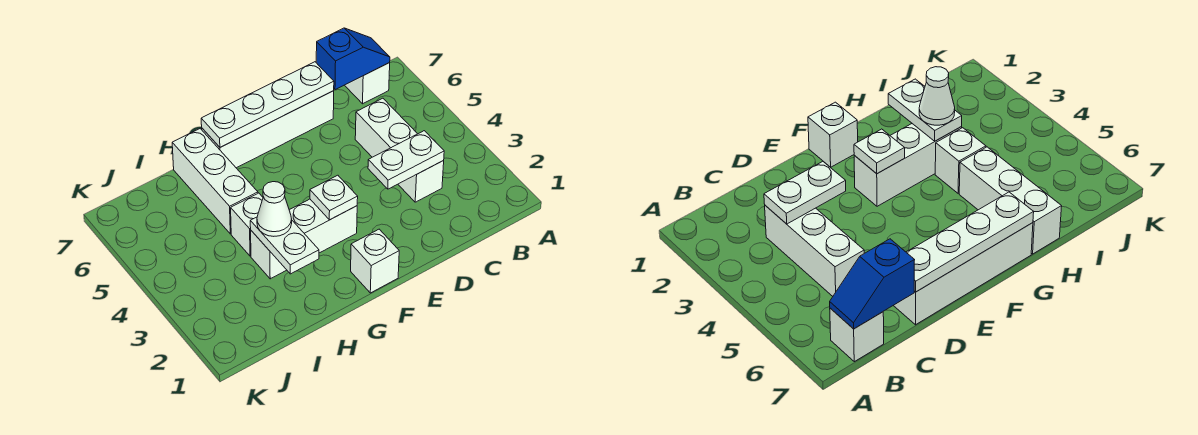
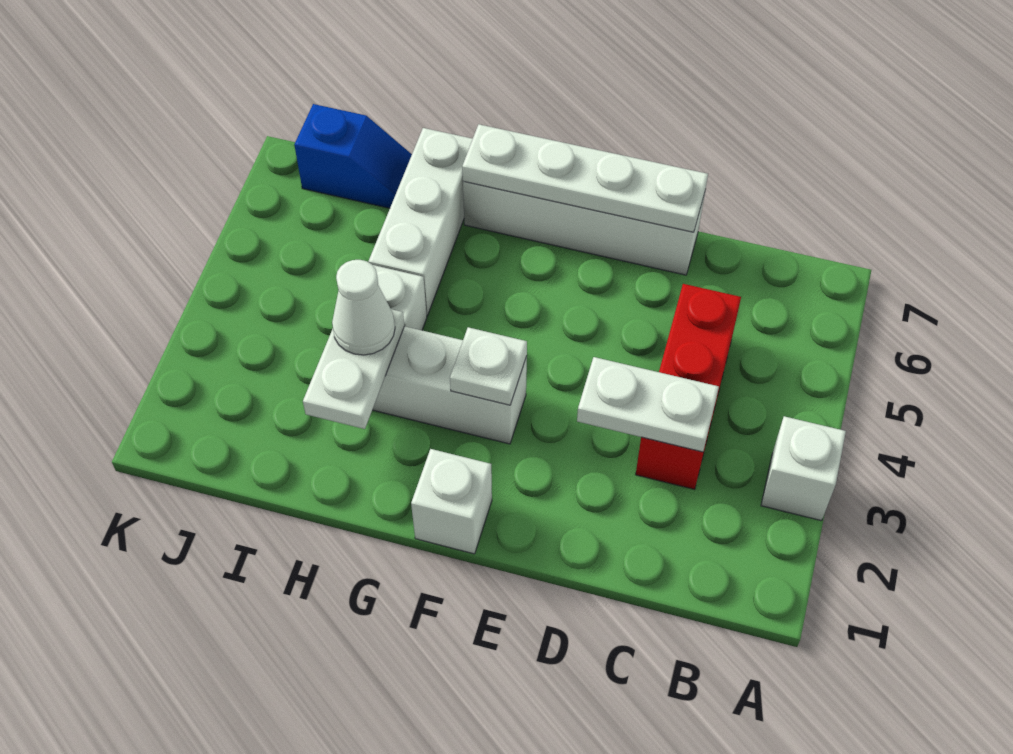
white brick B7 level 1 -> white brick A3 level 1
blue slope B7:C7 level 2 top C -> blue slope I7:J7 level 1 top J
white brick C3:C5 level 1 -> red brick C3:C5 level 1

